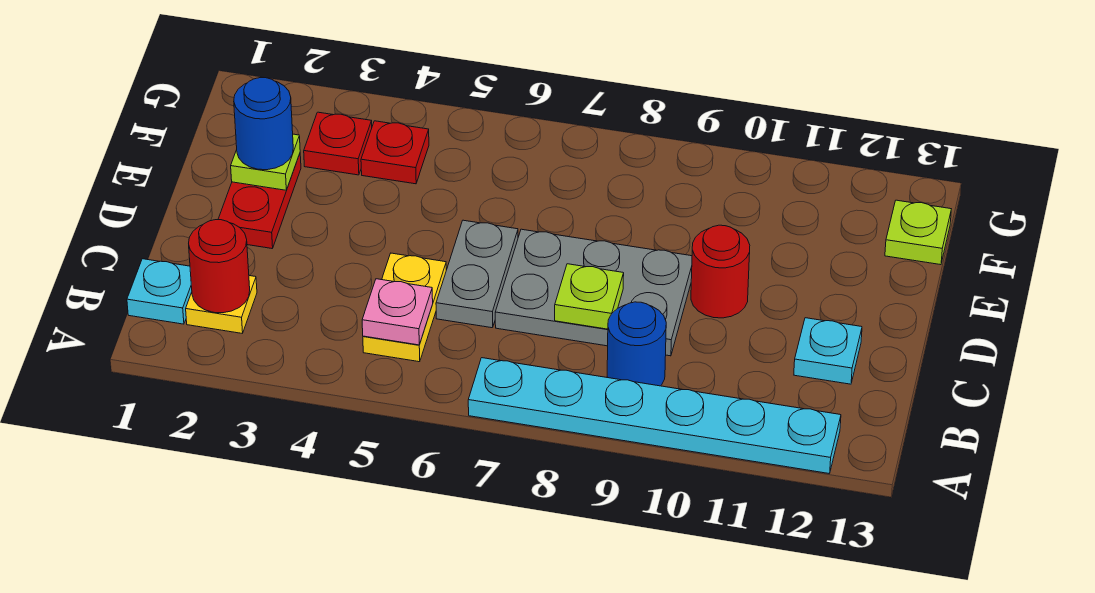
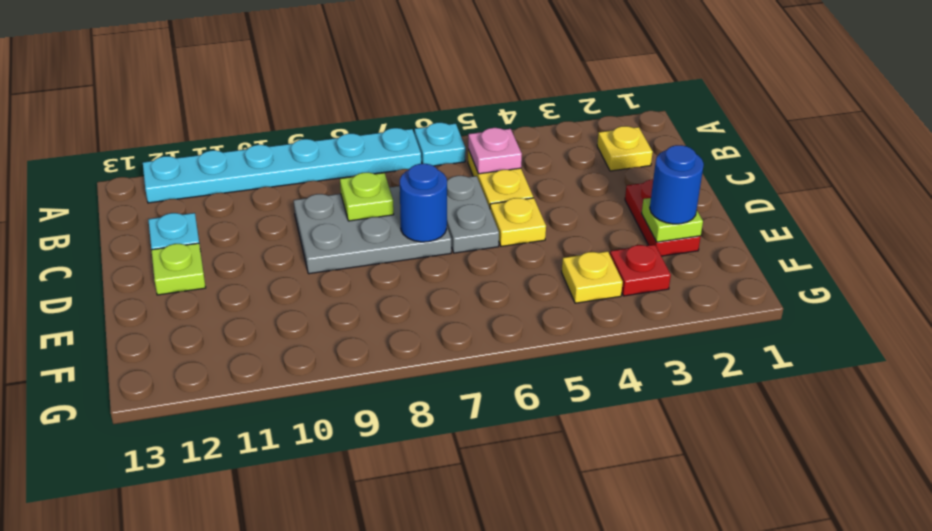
cyan plate B1 level 1 -> cyan plate A6 level 1
red round brick B2 level 2 -> none
blue round brick B9 level 1 -> blue round brick D7 level 2
none -> yellow plate D5 level 1
red round brick D10 level 1 -> none
red plate F4 level 1 -> yellow plate F4 level 1
lime plate F13 level 1 -> lime plate D12 level 1

